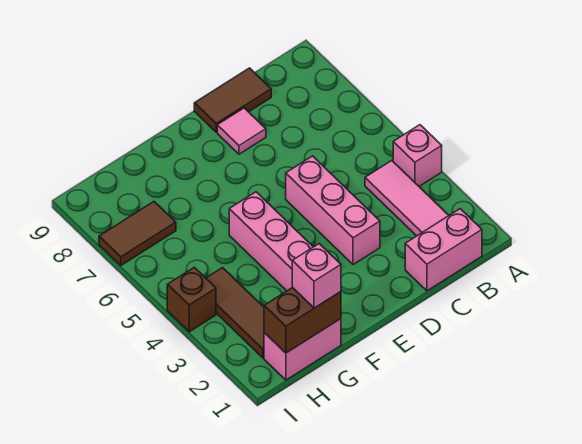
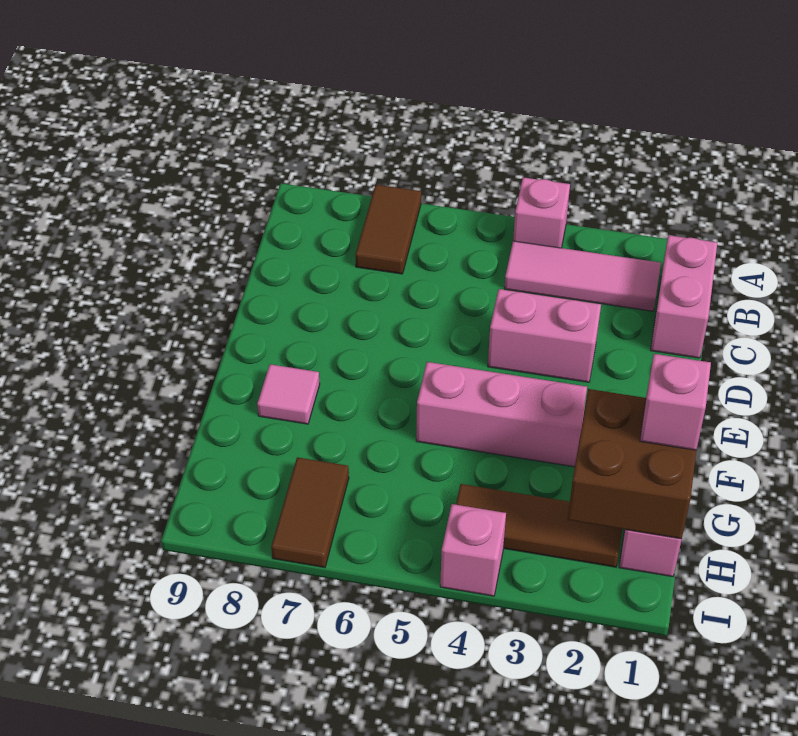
brown tile C9:D9 level 1 -> brown tile A7:B7 level 1
pink brick D3:D5 level 1 -> pink brick D3:D4 level 1
pink tile D8 level 1 -> pink tile F8 level 1
brown brick G1:H1 level 2 -> brown brick G1:H2 level 2
brown brick I4 level 1 -> pink brick I4 level 1

